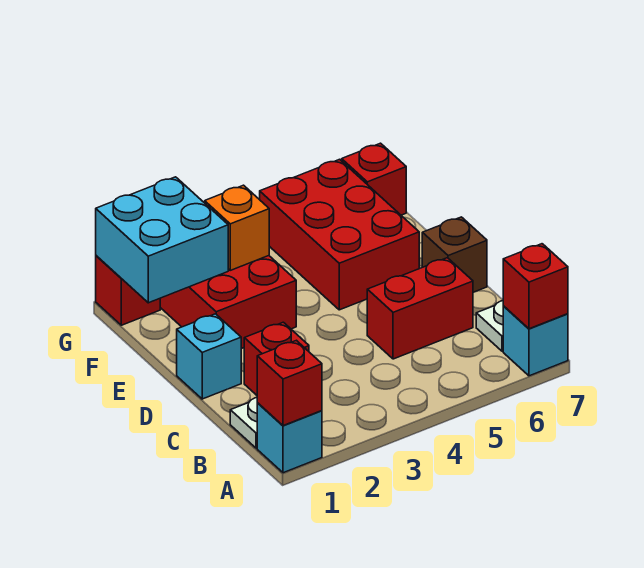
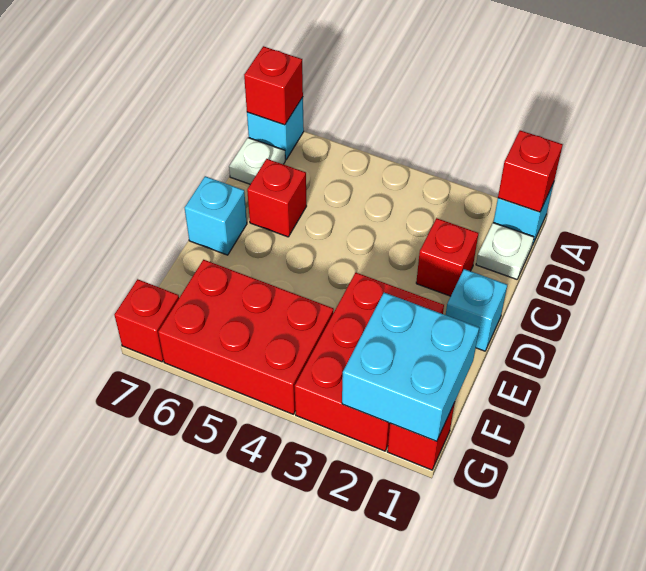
red brick C5:C6 level 1 -> red brick C6 level 1
brown brick D7 level 1 -> cyan brick D7 level 1
red brick E5:G6 level 1 -> red brick F4:G6 level 1
orange brick F3 level 2 -> none

